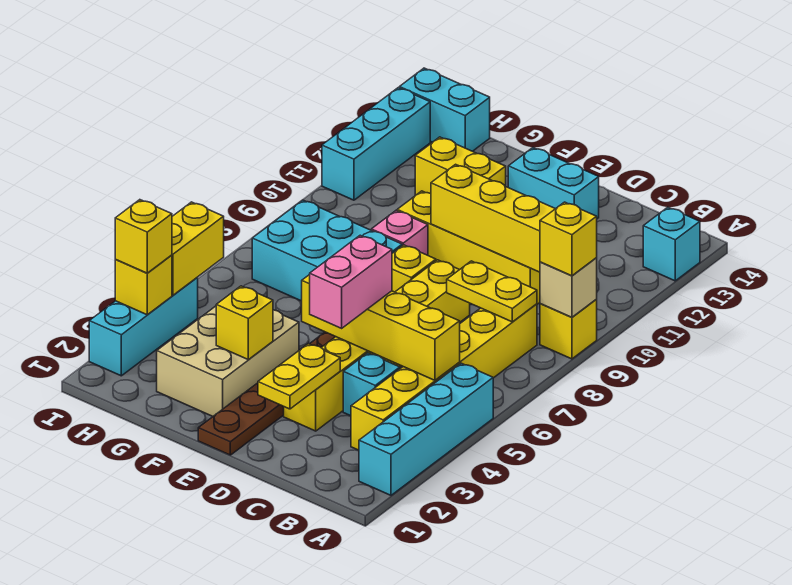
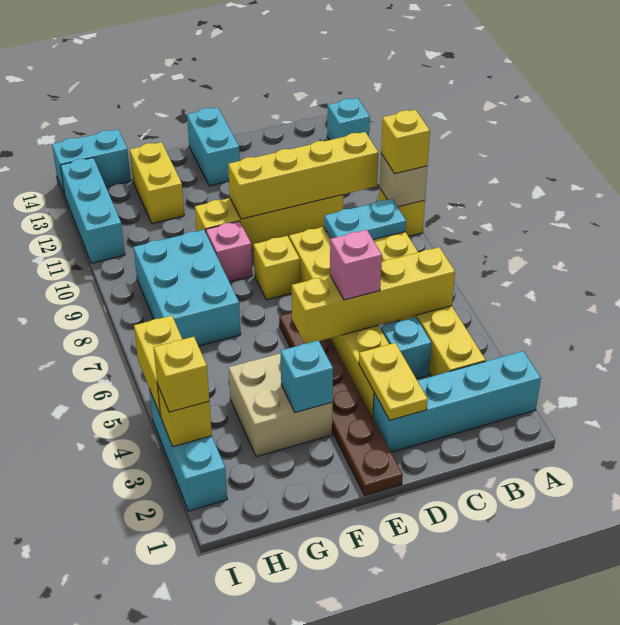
cyan brick A2:A5 level 1 -> cyan brick A2:D2 level 1
yellow plate B8:C8 level 2 -> cyan plate B8:C8 level 2
pink brick D4:D5 level 3 -> pink brick D5 level 3
cyan brick D13:E13 level 1 -> cyan brick E13:E14 level 1
tan brick F2:G4 level 1 -> tan brick F3:G4 level 1
yellow brick F3 level 2 -> cyan brick F3 level 2
cyan brick F7:H8 level 1 -> cyan brick G7:H9 level 1
yellow brick F12:G12 level 1 -> yellow brick G12:G13 level 1

